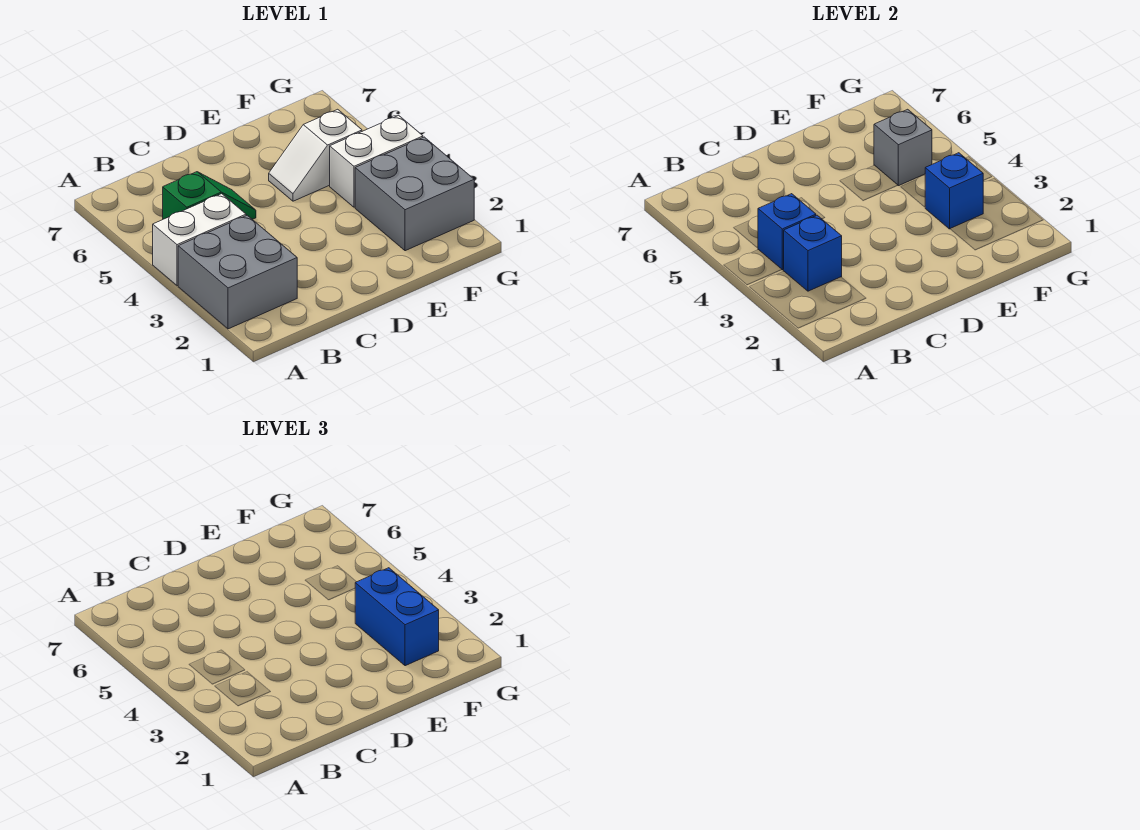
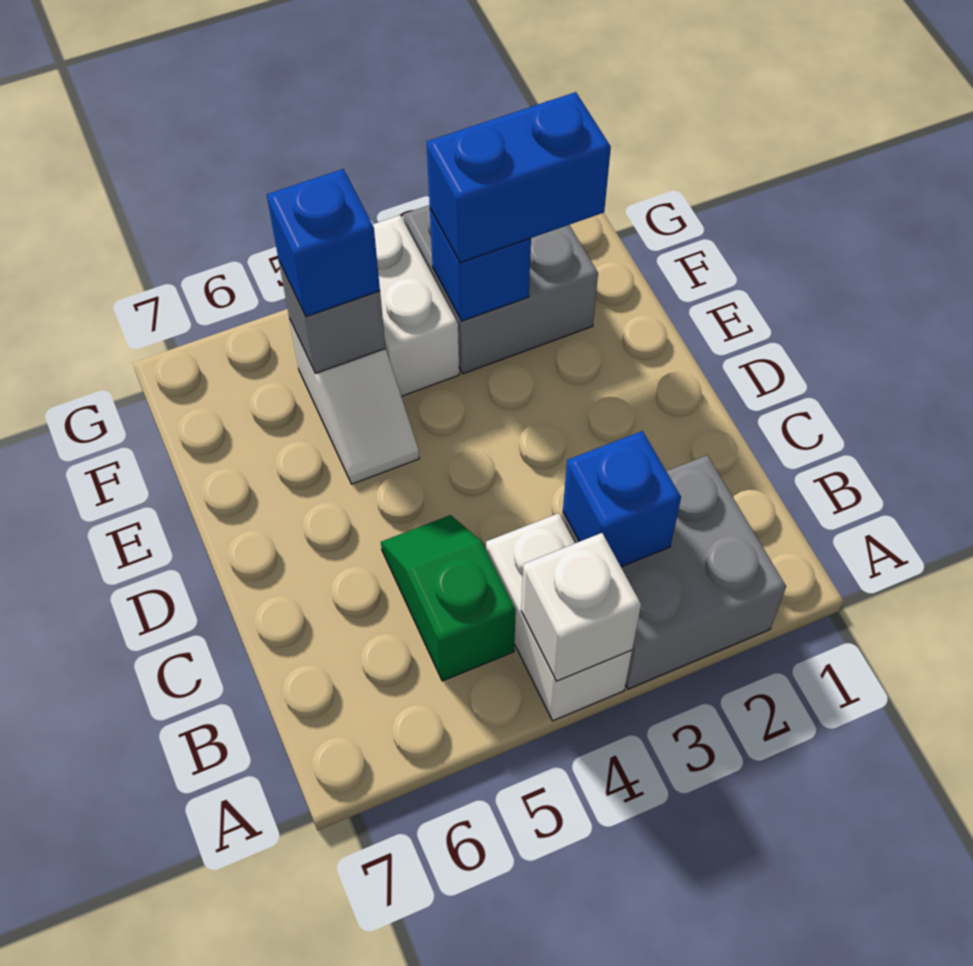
none -> white brick A4 level 2
blue brick B4 level 2 -> blue brick F5 level 3

